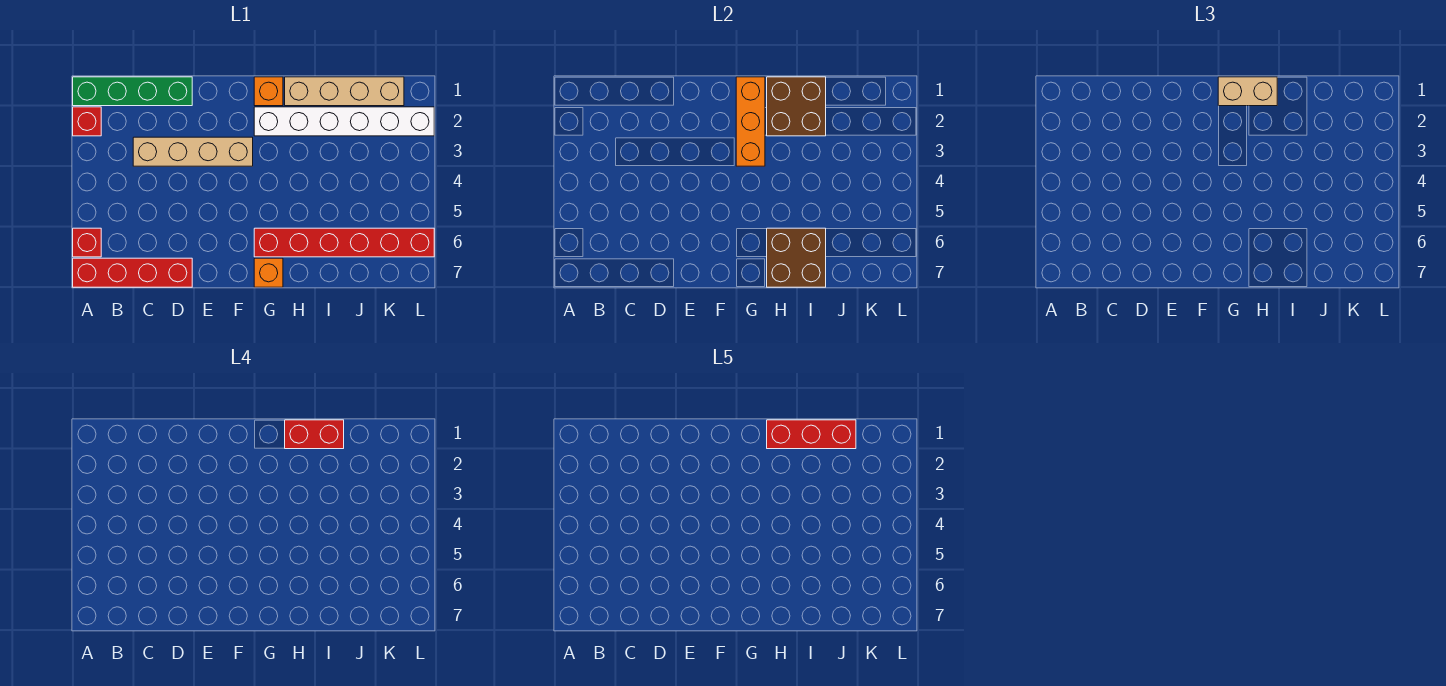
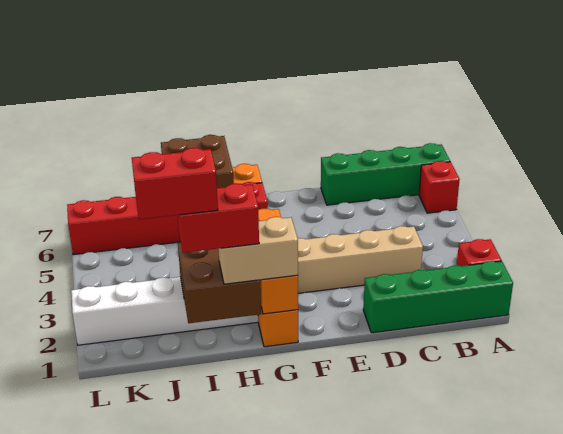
red brick A7:D7 level 1 -> green brick A7:D7 level 1
tan brick H1:K1 level 1 -> none
red brick H1:J1 level 5 -> red brick I1:J1 level 5

